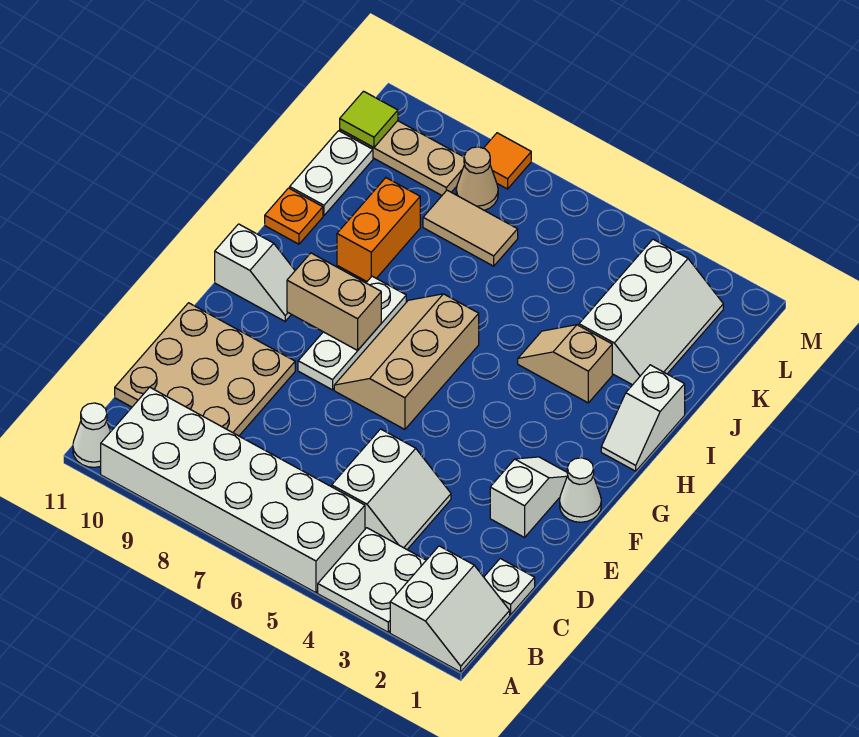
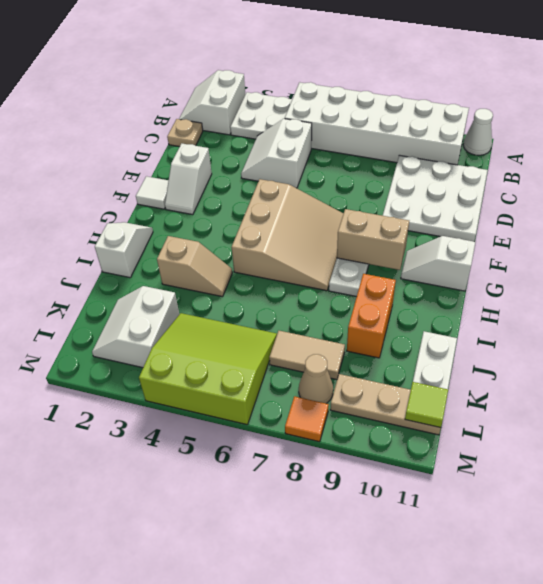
white plate C1 level 1 -> tan plate C1 level 1
tan plate C9:E11 level 1 -> white plate C9:E11 level 1
white cone F1 level 1 -> white tile F1 level 1
tan slope F6:H7 level 1 top 6 -> tan slope F5:H7 level 1 top 5
orange plate I11 level 1 -> none
white slope J2:L3 level 1 top 3 -> white slope K2:L3 level 1 top 3
none -> lime slope K4:M6 level 1 top M

